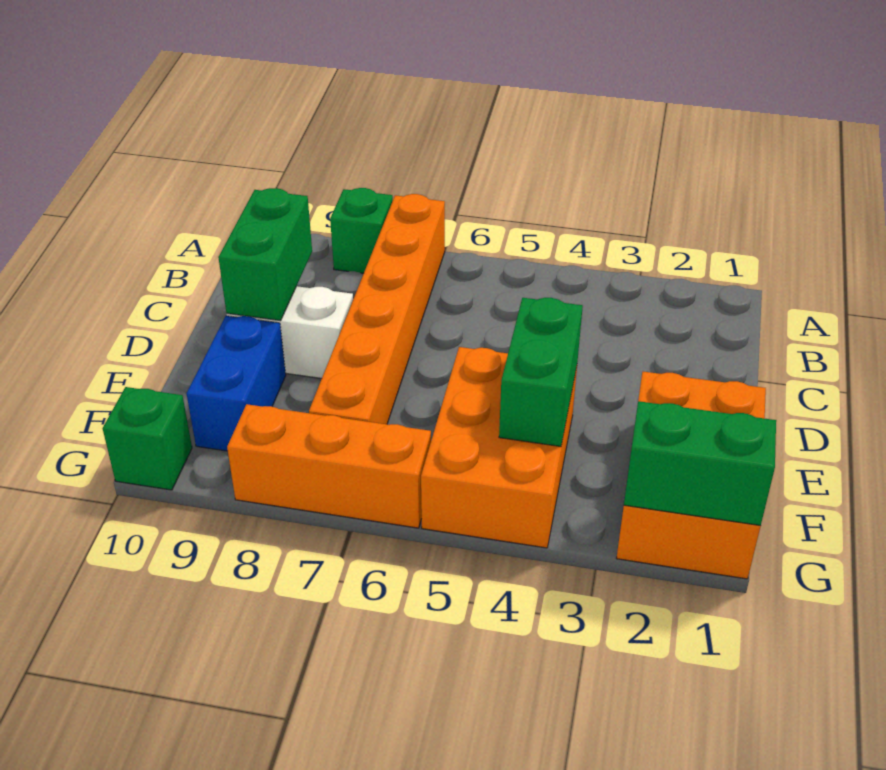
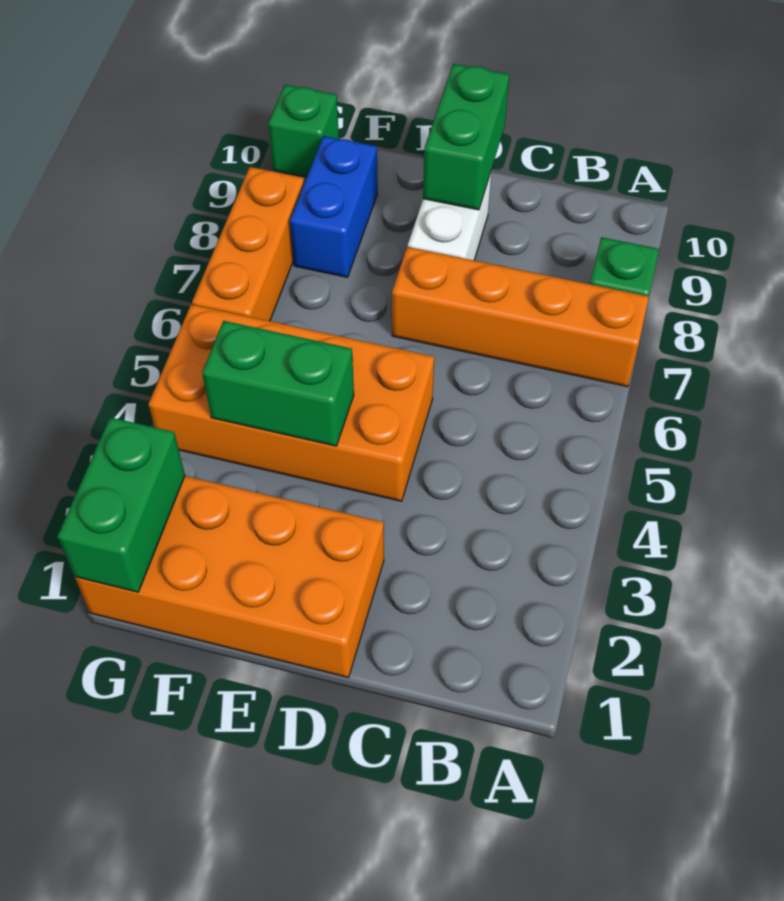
orange brick A7:F7 level 1 -> orange brick A7:D7 level 1
green brick C9:D9 level 2 -> green brick D9:D10 level 2
orange brick E1:G2 level 1 -> orange brick D1:G2 level 1
orange brick E4:G5 level 1 -> orange brick D4:G5 level 1
blue brick E9:F9 level 1 -> blue brick F8:F9 level 1

